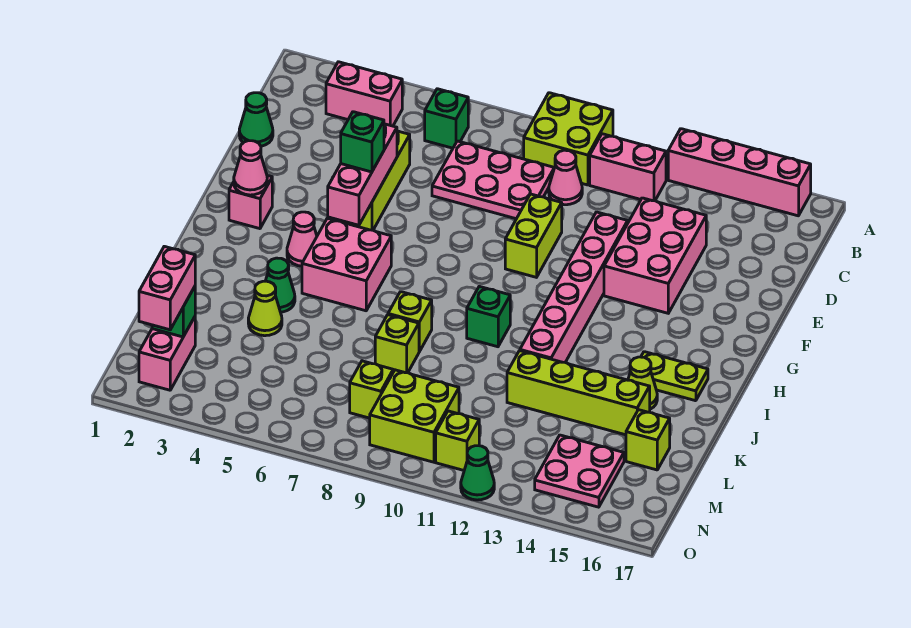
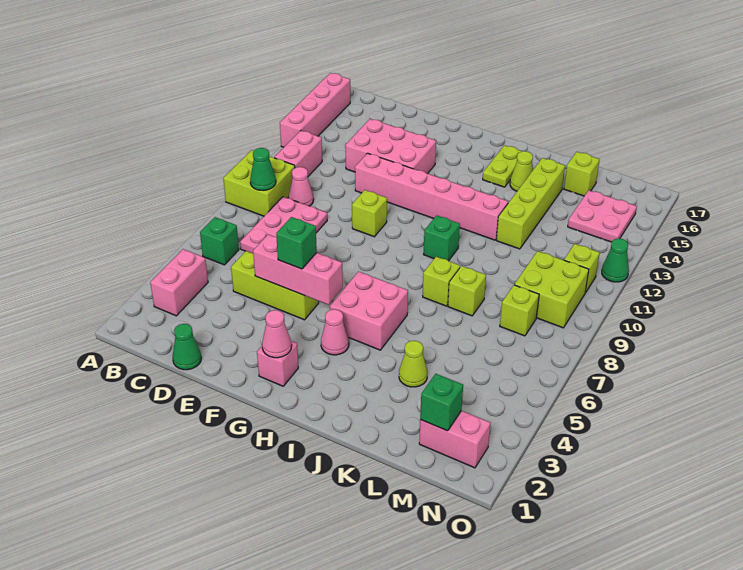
lime brick E10:F10 level 1 -> lime brick F10 level 1
green cone J4 level 1 -> green cone B9 level 2
pink brick M2:N2 level 3 -> none

